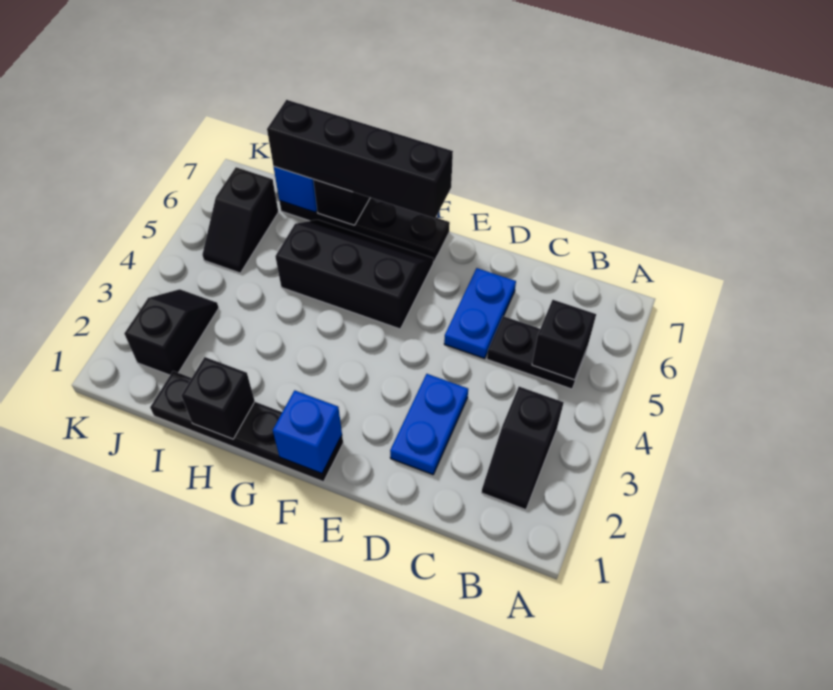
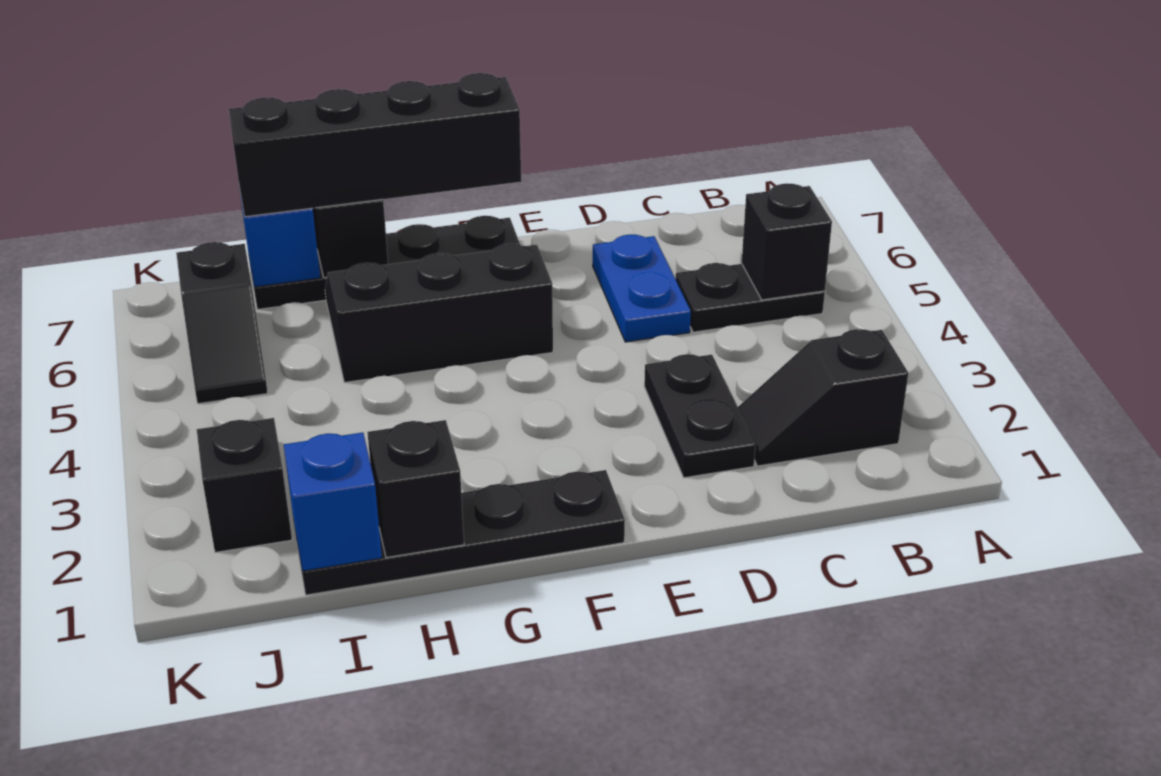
black slope B2:B3 level 1 top 3 -> black slope B2:C2 level 1 top B
blue plate D2:D3 level 1 -> black plate D2:D3 level 1
blue brick F1 level 2 -> blue brick I1 level 2

